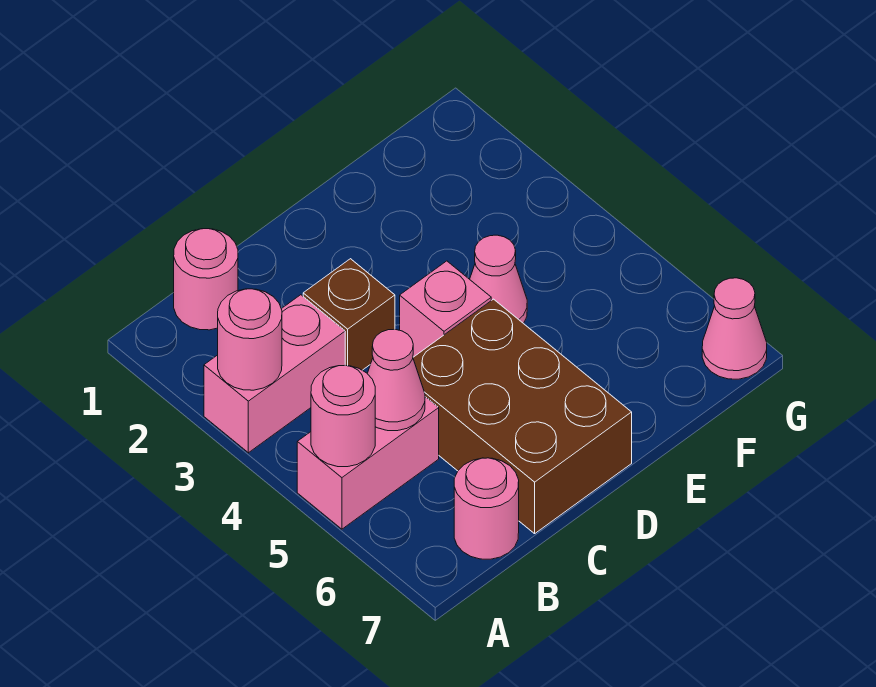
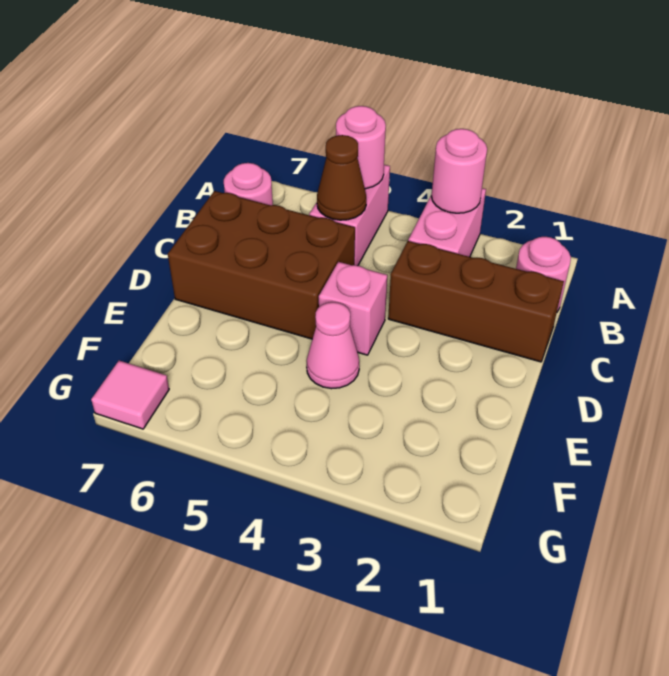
pink cone B5 level 2 -> brown cone B5 level 2
brown brick C3 level 1 -> brown brick C1:C3 level 1
pink cone G7 level 1 -> pink tile G7 level 1

